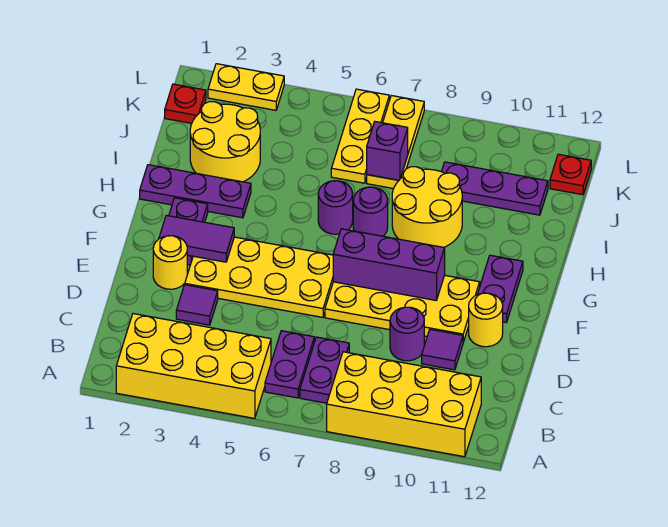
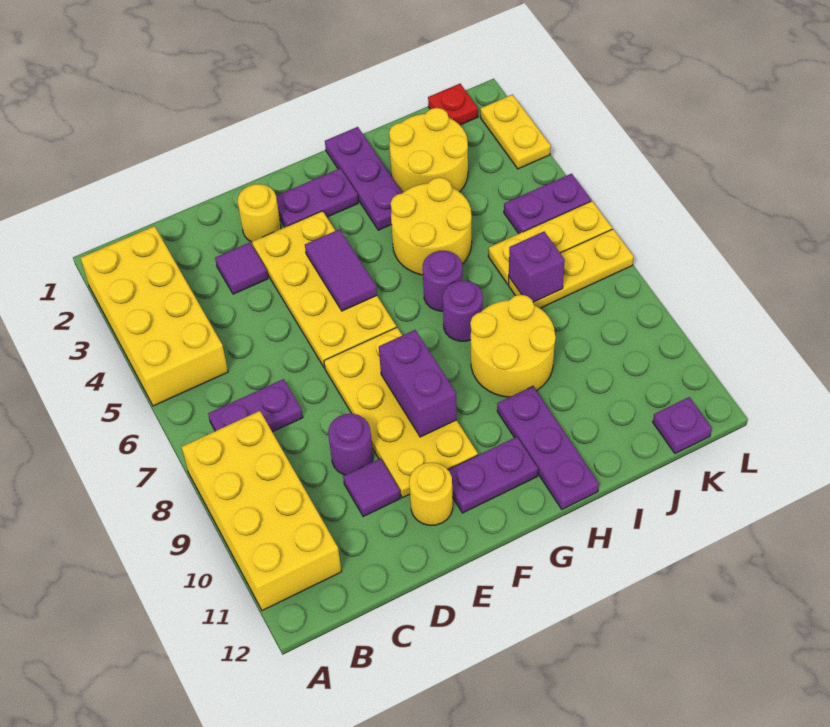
purple plate B6:C6 level 1 -> purple plate K5:L5 level 1
purple tile F2:F3 level 2 -> purple tile F4:F5 level 2
purple brick F7:F9 level 2 -> purple brick F8:F9 level 2
none -> yellow round brick H4:I5 level 1
purple plate J9:J11 level 1 -> purple plate H10:H12 level 1
red plate K12 level 1 -> purple plate K12 level 1

